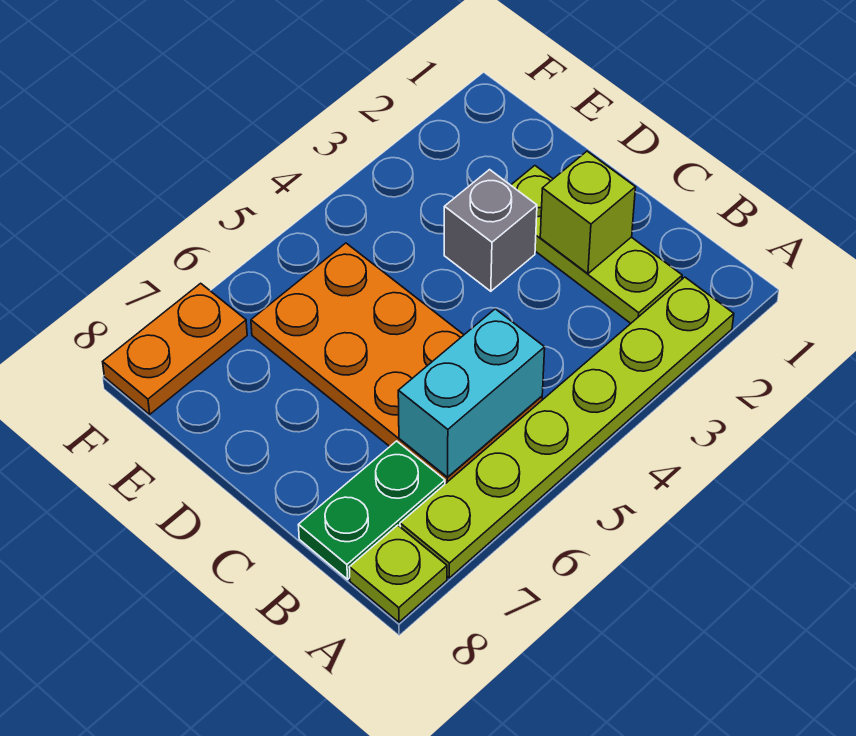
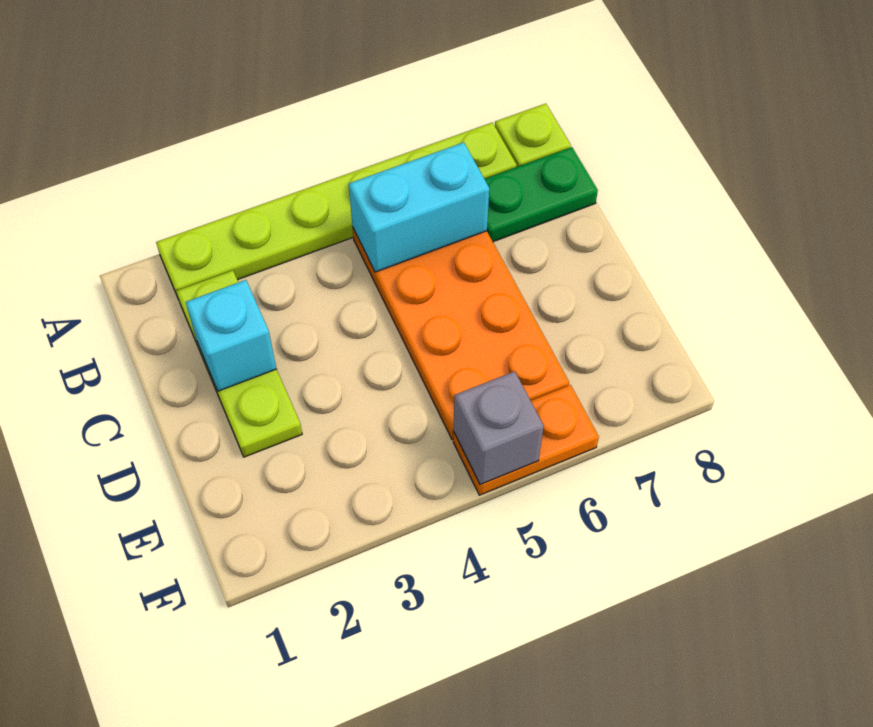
lime brick C2 level 2 -> cyan brick C2 level 2
grey brick D3 level 1 -> grey brick F5 level 2
orange plate F7:F8 level 1 -> orange plate F5:F6 level 1

